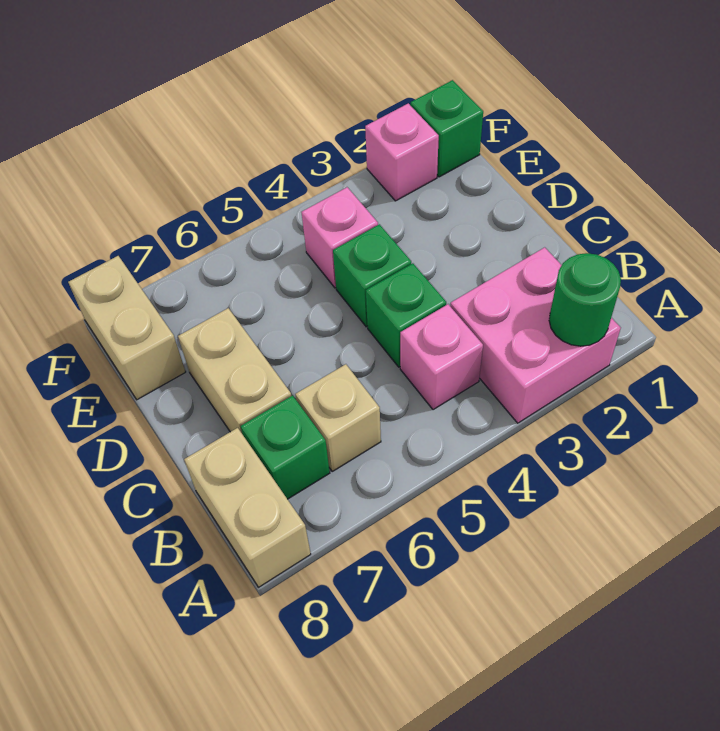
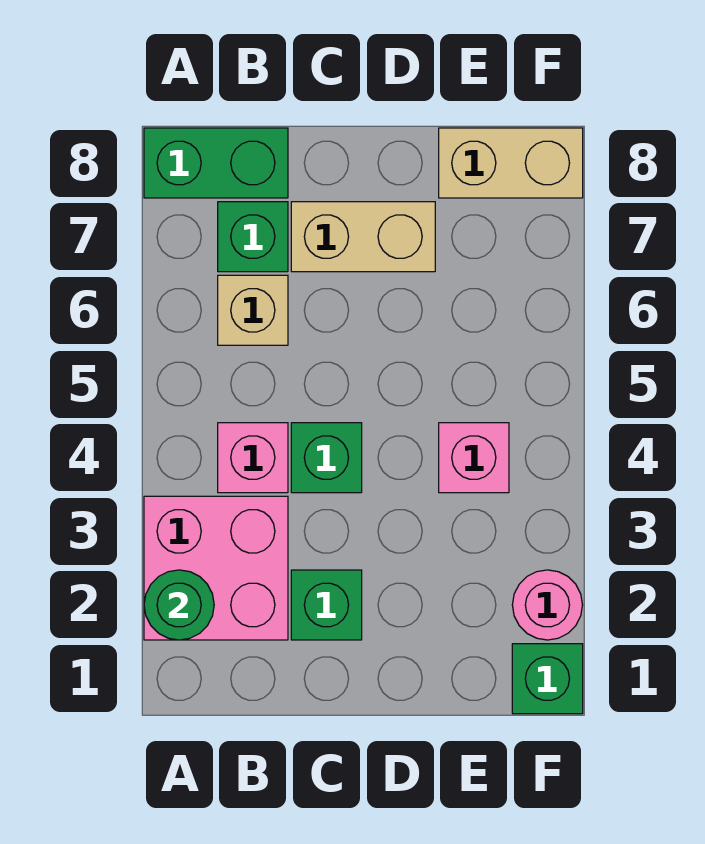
tan brick A8:B8 level 1 -> green brick A8:B8 level 1
green brick D4 level 1 -> green brick C2 level 1
pink brick F2 level 1 -> pink round brick F2 level 1

